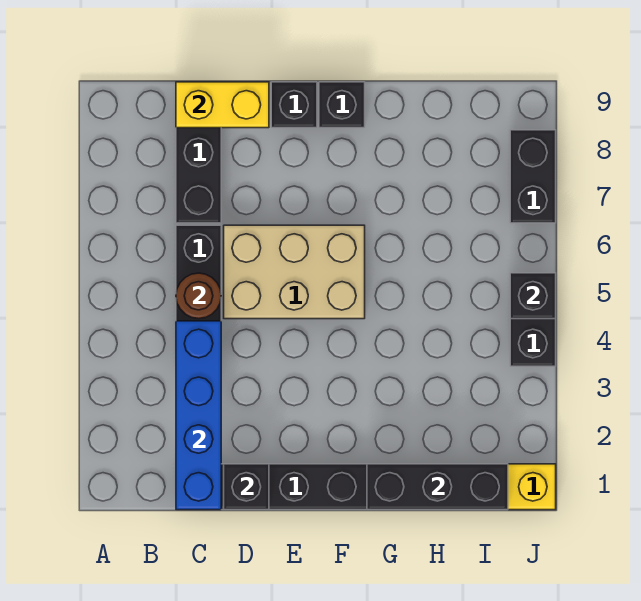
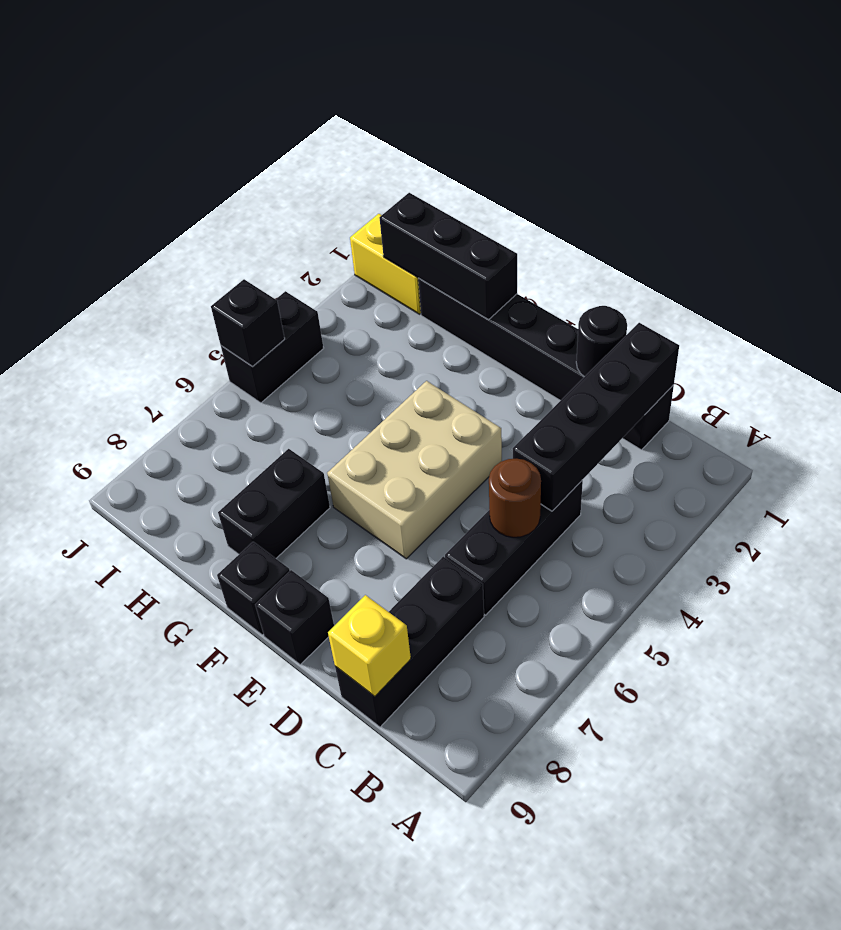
blue brick C1:C4 level 2 -> black brick C1:C4 level 2
yellow brick C9:D9 level 2 -> yellow brick C9 level 2
black brick D1 level 2 -> black round brick D1 level 2
tan brick D5:F6 level 1 -> tan brick E4:F6 level 1
black brick J7:J8 level 1 -> black brick G7:G8 level 1

